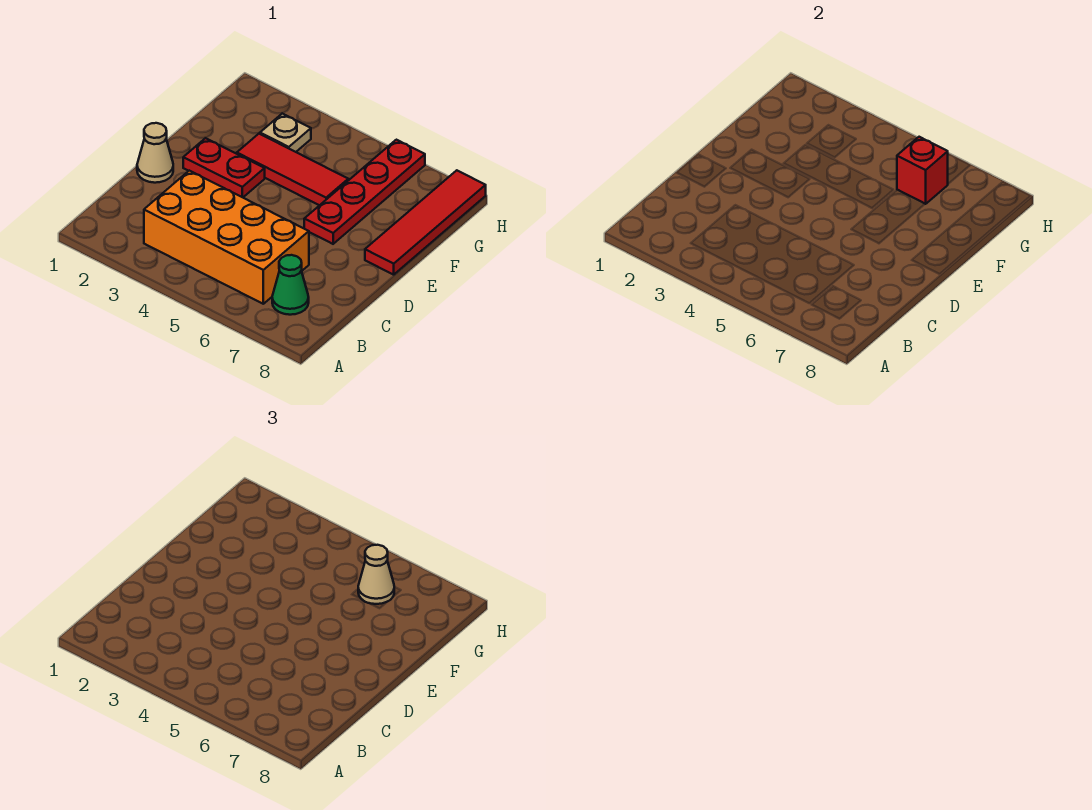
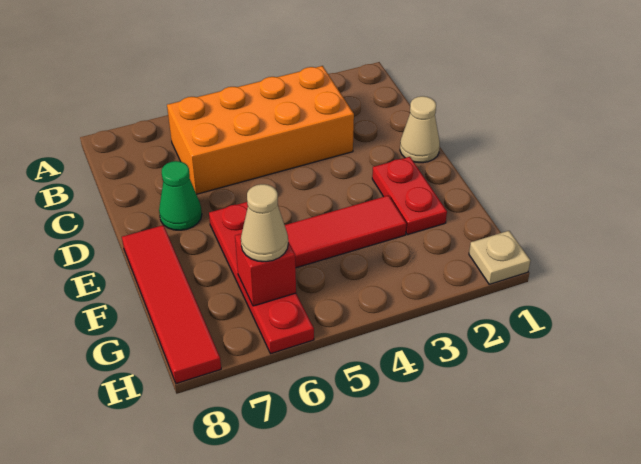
green cone B7 level 1 -> green cone D7 level 1
red plate E2:E3 level 1 -> red plate E2:F2 level 1
tan plate G3 level 1 -> tan plate H1 level 1

